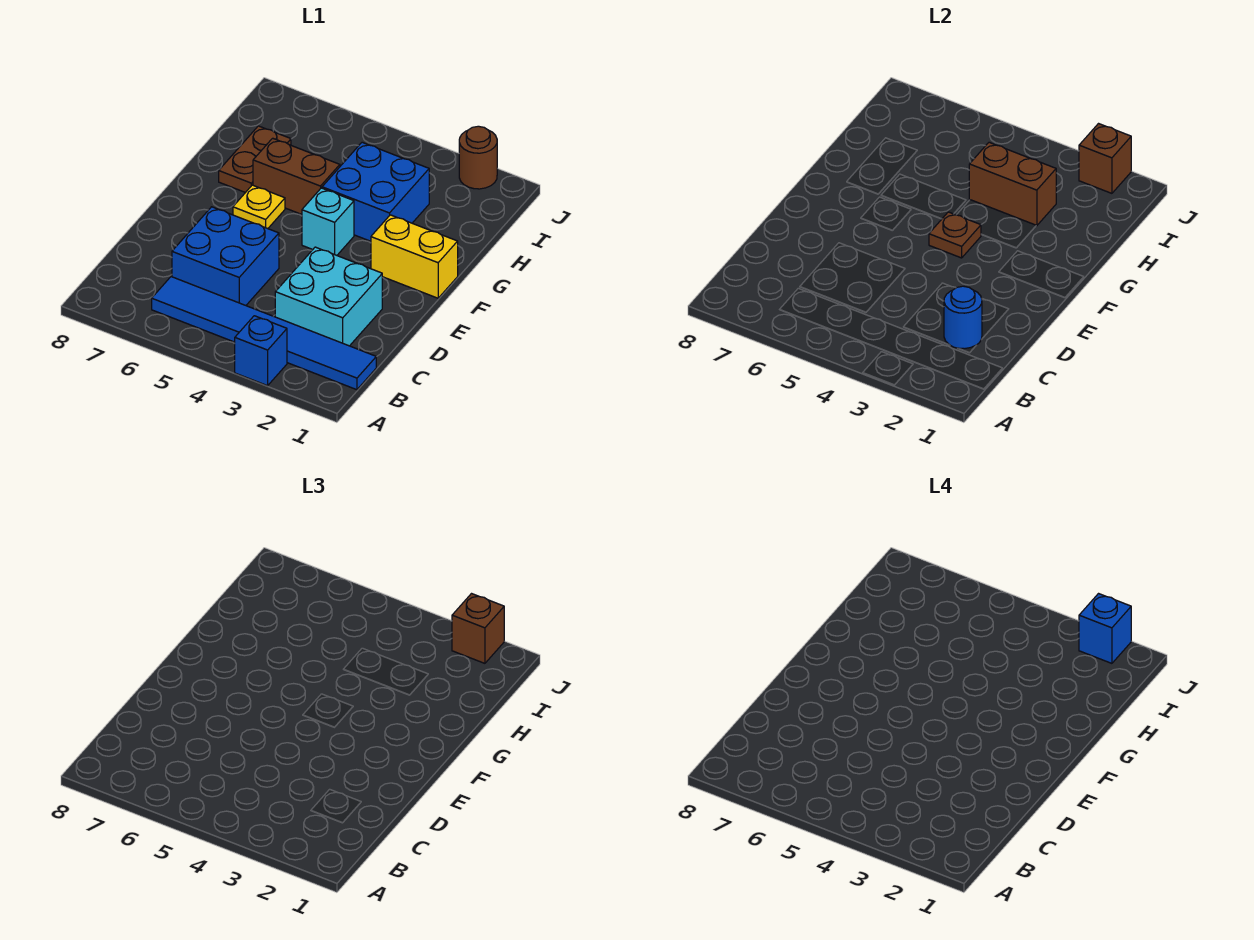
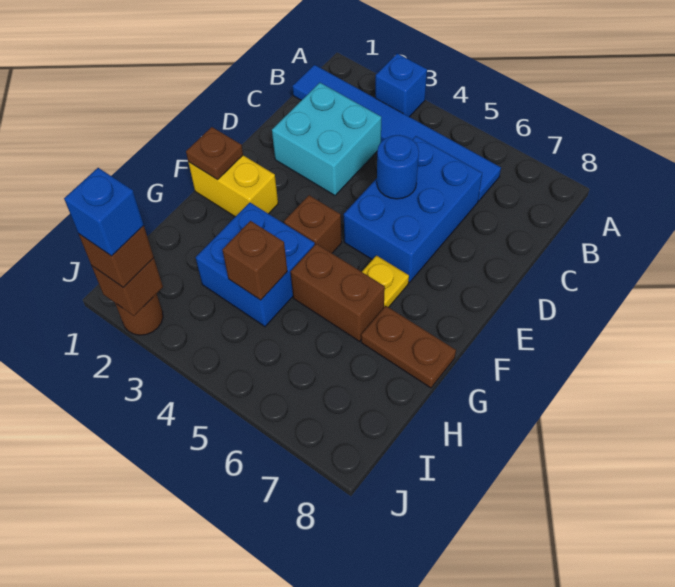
blue round brick C2 level 2 -> blue round brick D5 level 2
blue brick C5:D6 level 1 -> blue brick C5:E6 level 1
cyan brick F4 level 1 -> brown brick F4 level 1
brown plate F4 level 2 -> brown plate F1 level 2
brown plate G7:H7 level 1 -> brown plate G7:G8 level 1
brown brick H3:H4 level 2 -> brown brick H4 level 2

